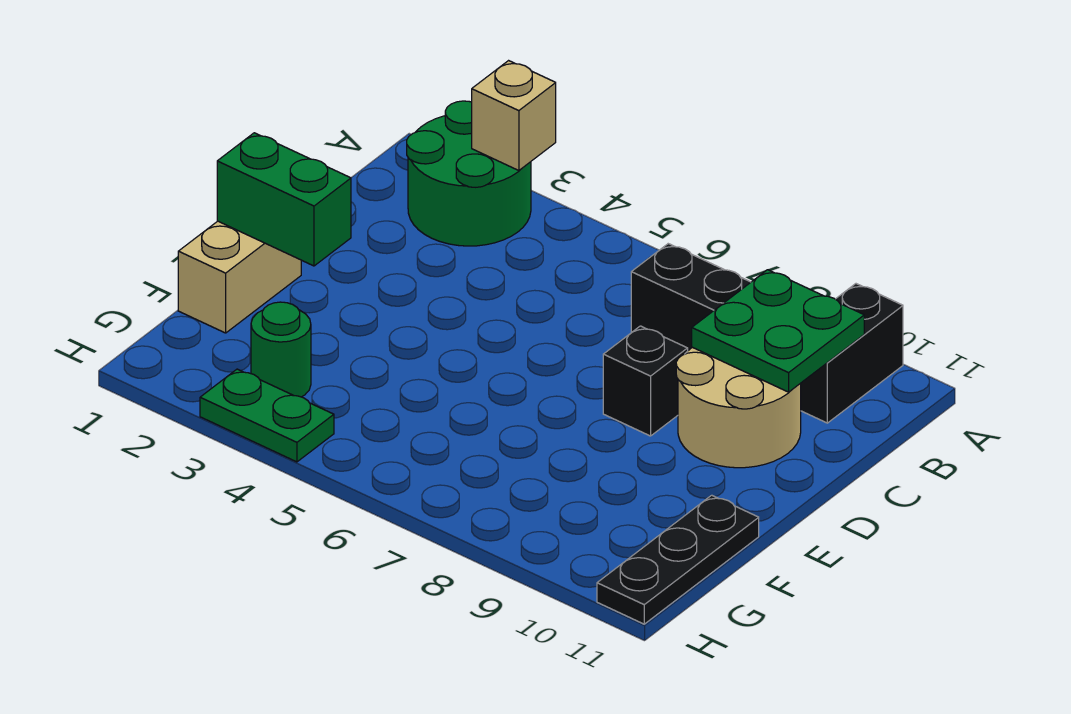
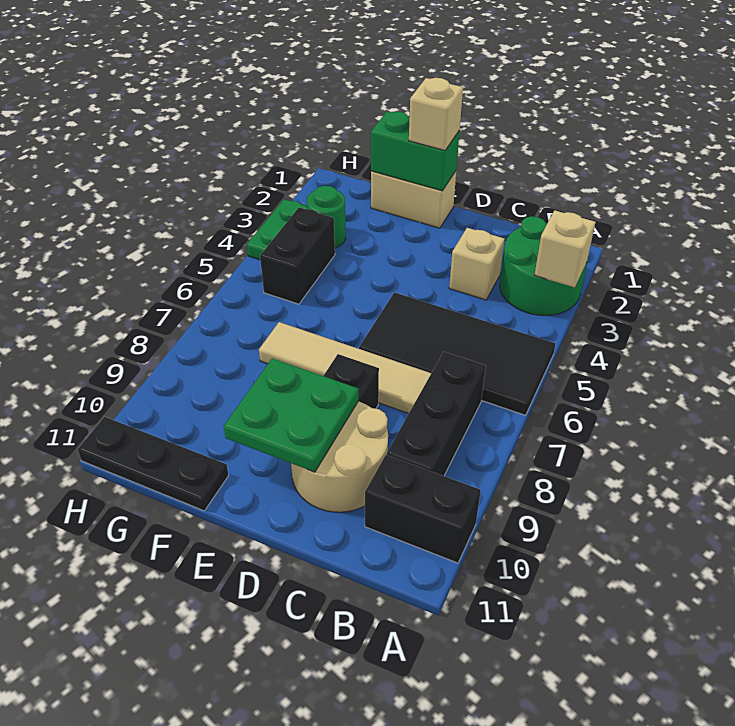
none -> black tile A5:D6 level 1
green plate B9:C10 level 2 -> green plate D9:E10 level 2
none -> tan brick C3 level 1
none -> tan tile C7:F7 level 1
green brick E1:E2 level 2 -> green brick E1:F1 level 2
none -> tan brick E1 level 3
none -> black brick G4:G5 level 1

